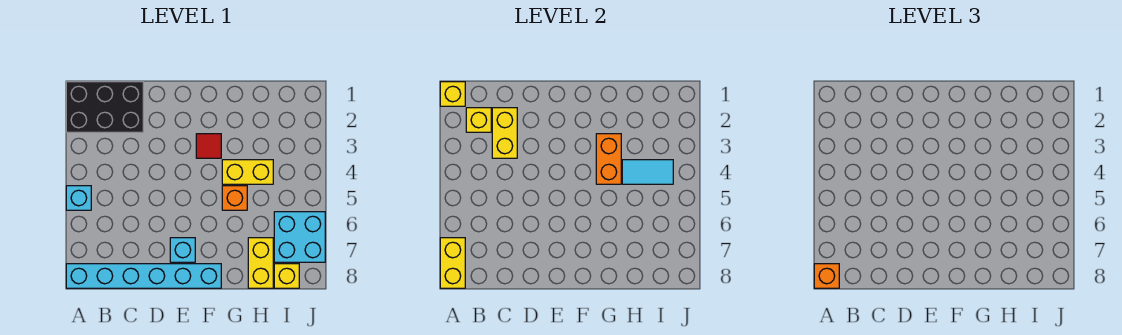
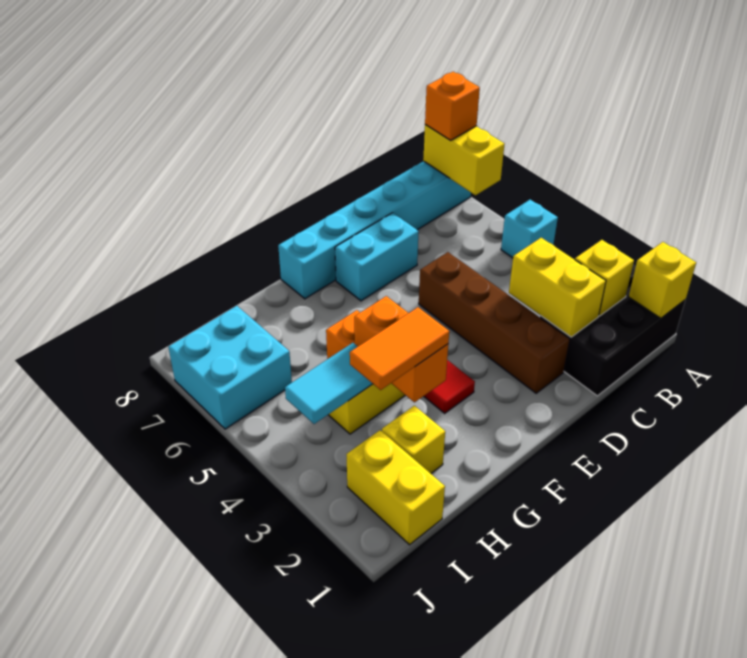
none -> brown brick D2:D5 level 1
cyan brick E7 level 1 -> cyan brick D7:E7 level 1
none -> orange tile G3:H3 level 3
yellow brick H7:H8 level 1 -> yellow brick I1:I2 level 1
yellow brick I8 level 1 -> yellow brick H2 level 1

